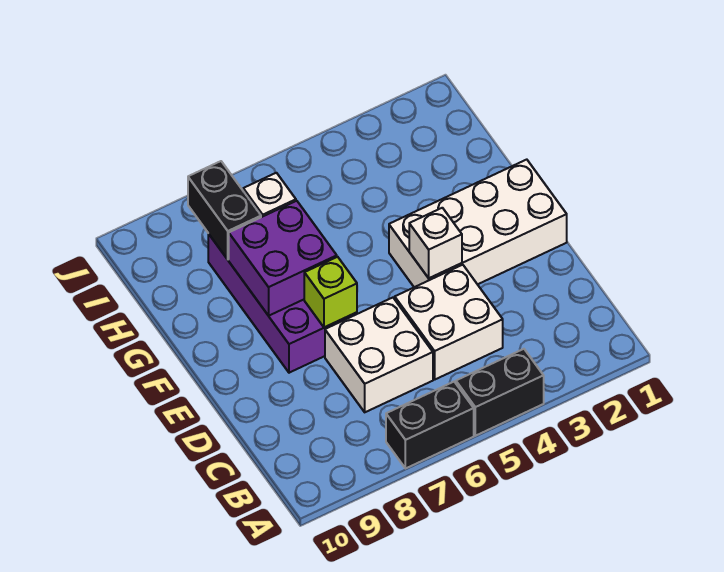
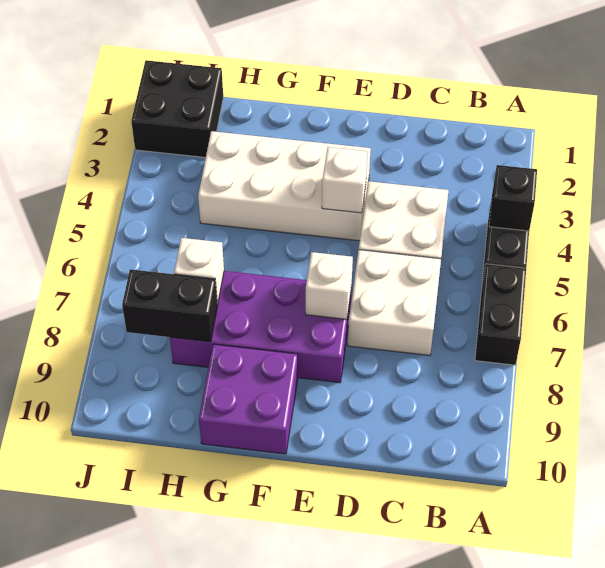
none -> black brick A4 level 2
white brick E1:F4 level 1 -> white brick E3:H4 level 1
lime brick E7 level 2 -> white brick E7 level 2
purple brick F7:G8 level 2 -> purple brick F9:G10 level 1
none -> black brick I1:J2 level 1

